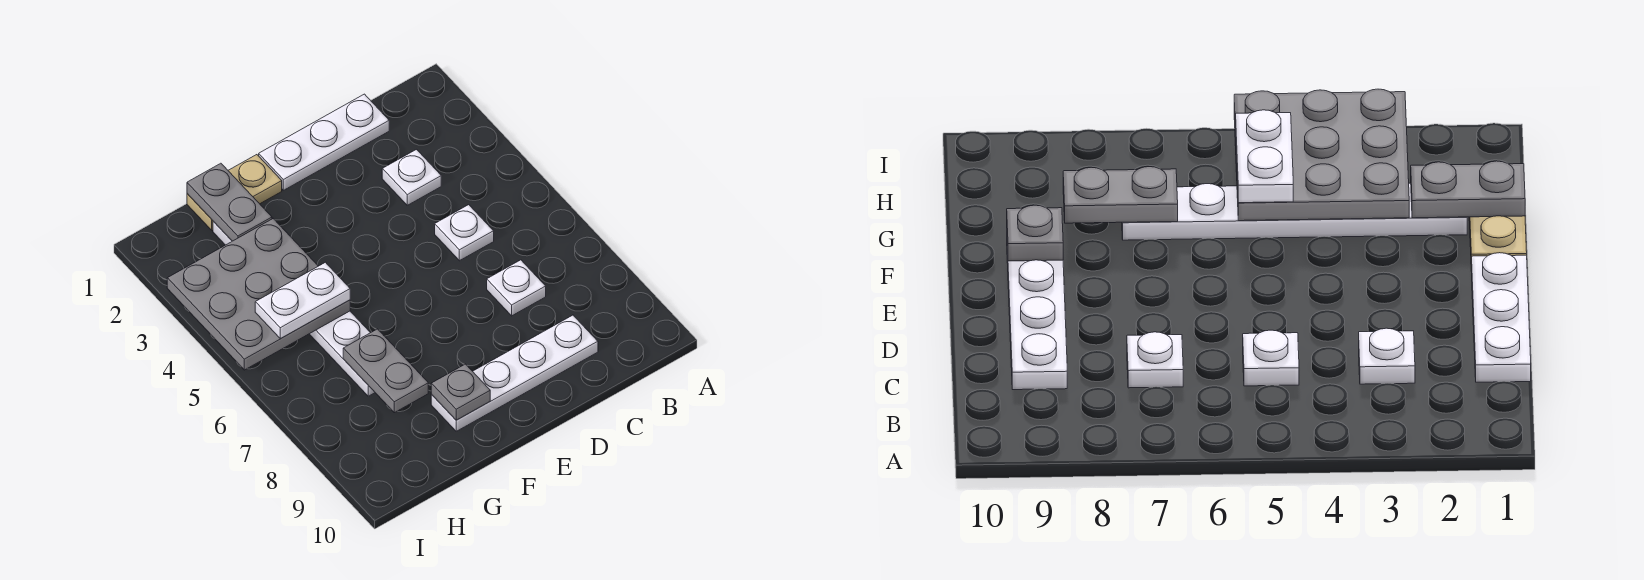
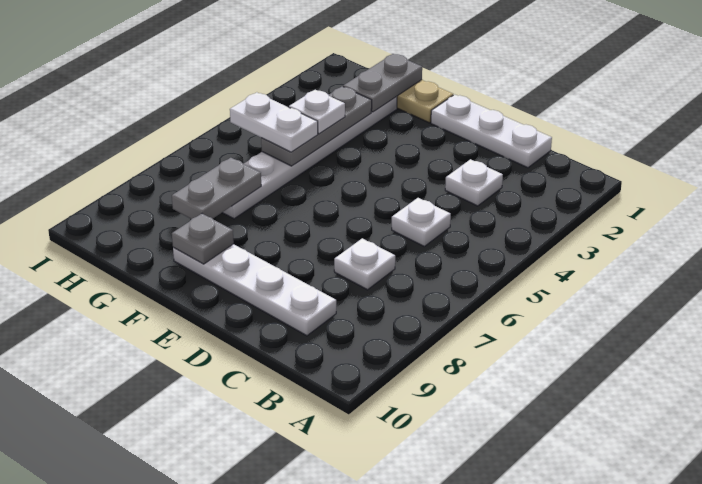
grey plate G3:I5 level 2 -> grey plate G3:G5 level 2
none -> white plate G4 level 3

